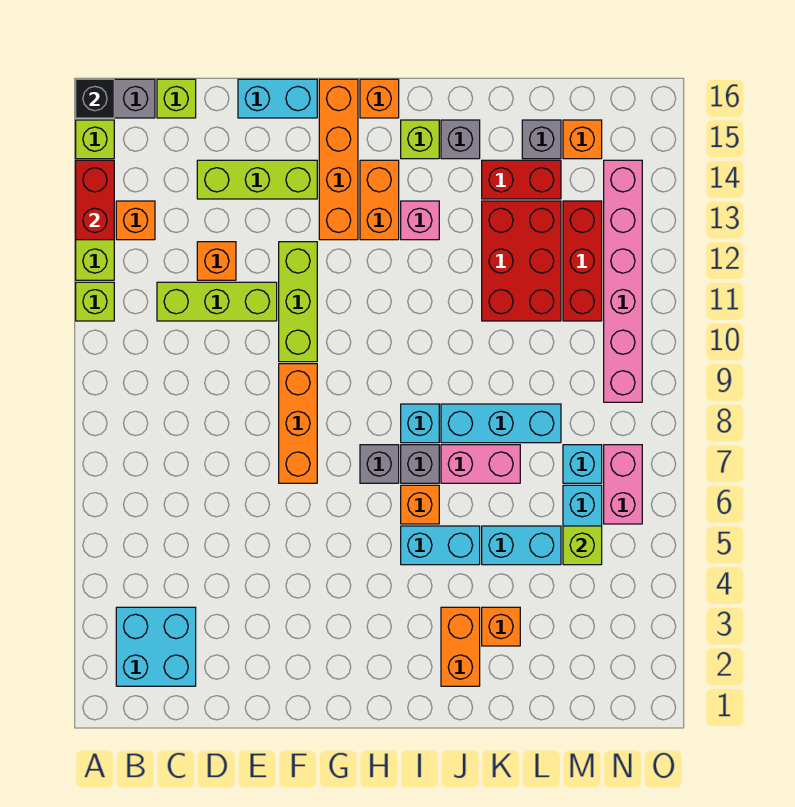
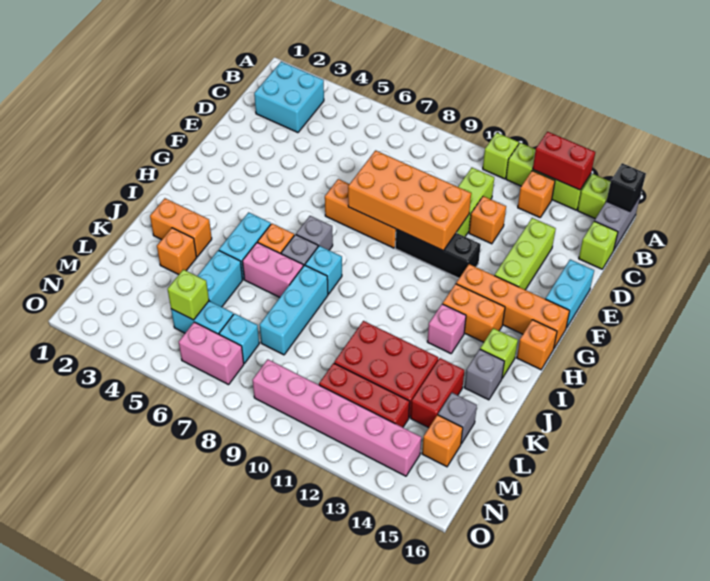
none -> orange brick E8:F11 level 2
lime brick F10:F12 level 1 -> black brick F10:F12 level 1
pink brick J7:K7 level 1 -> pink brick J6:J7 level 1

